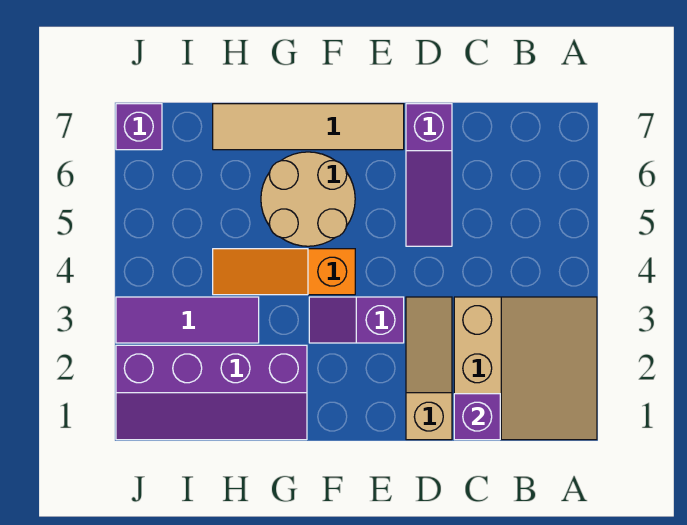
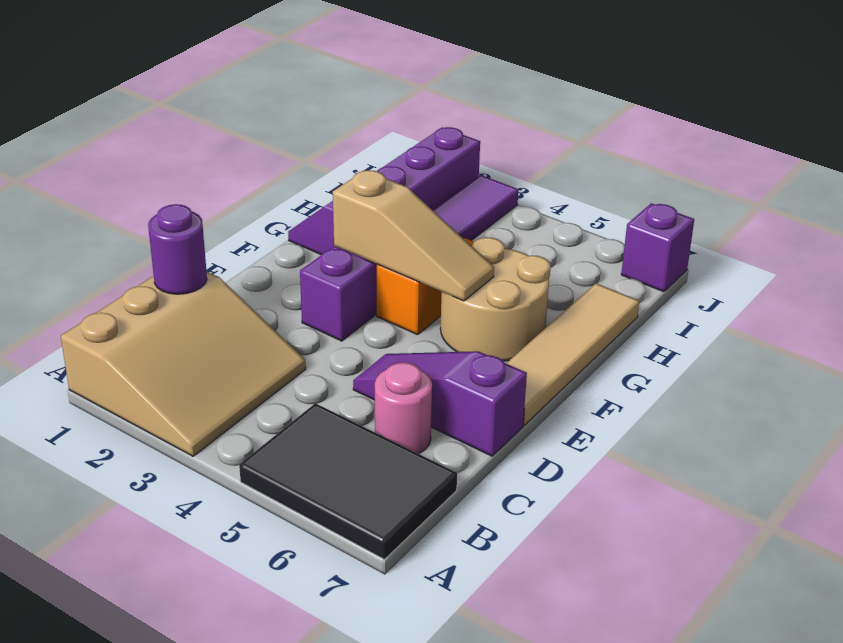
tan slope A1:C3 level 1 top C -> tan slope A1:C3 level 1 top 1
none -> black tile A5:B7 level 1
purple brick C1 level 2 -> purple round brick C1 level 2
none -> pink round brick C6 level 1
tan slope D1:D3 level 1 top 1 -> tan slope F3:F5 level 2 top 3

